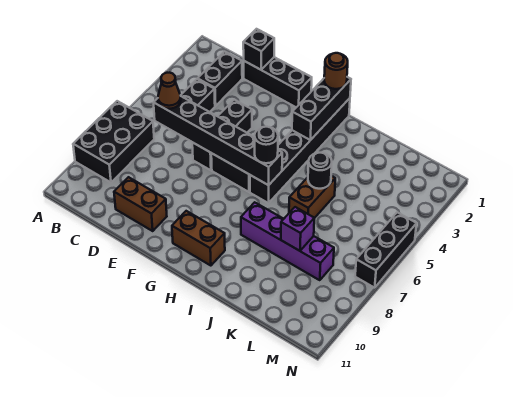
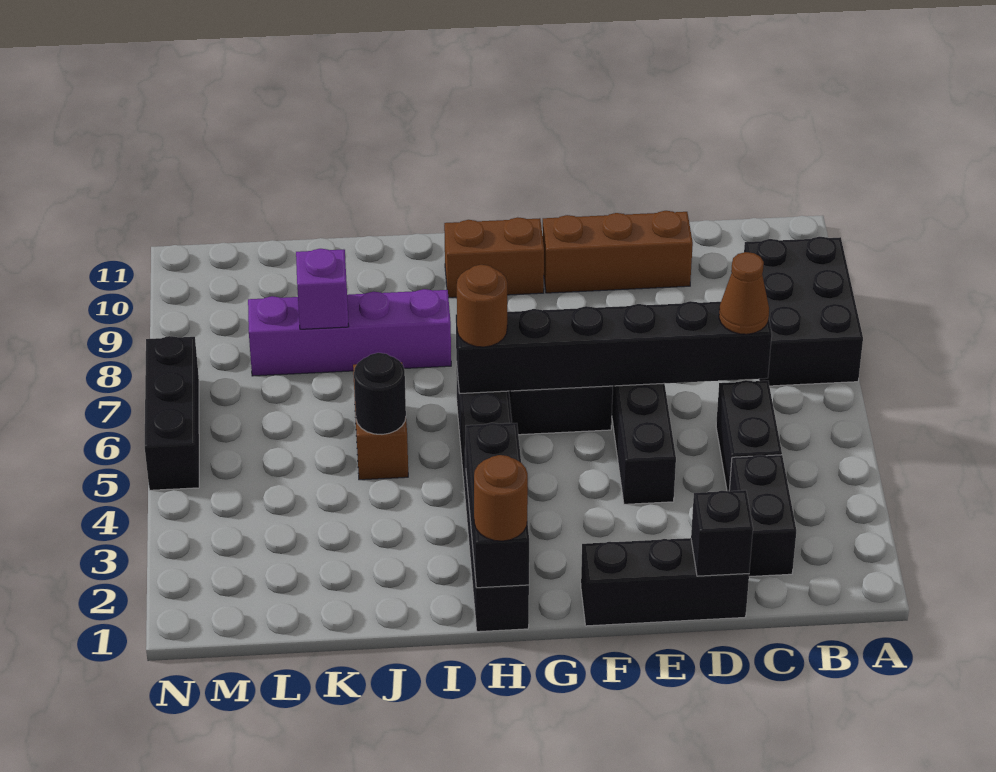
brown brick D10:E10 level 1 -> brown brick D10:F10 level 1
black round brick H6 level 3 -> brown round brick H6 level 3

